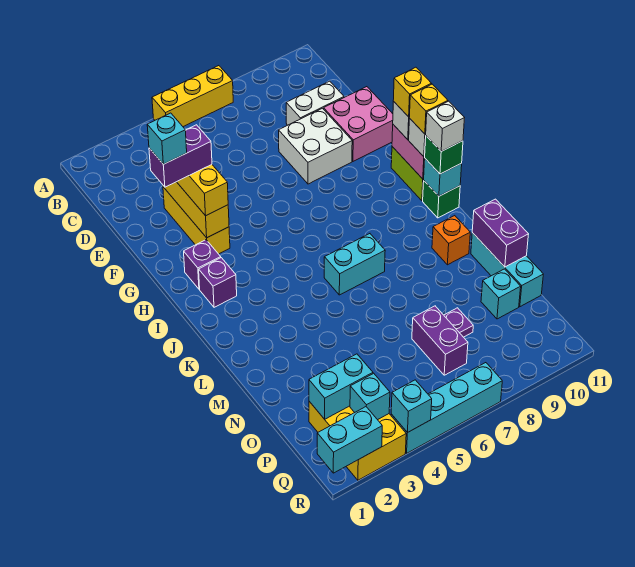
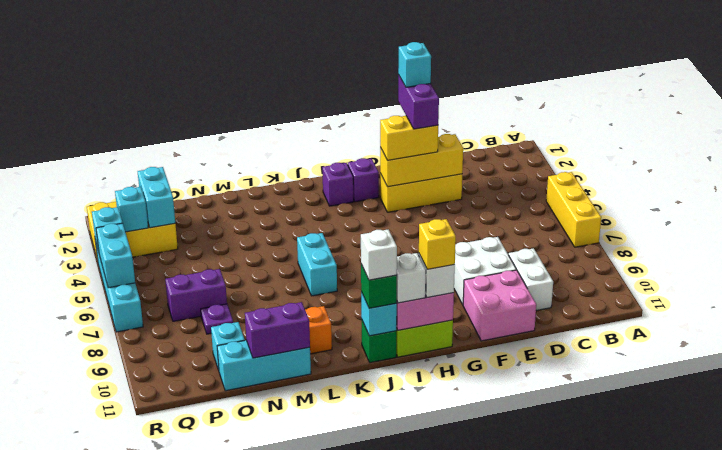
yellow brick I11 level 4 -> none
cyan brick R1:R2 level 2 -> cyan brick R5:R6 level 2

